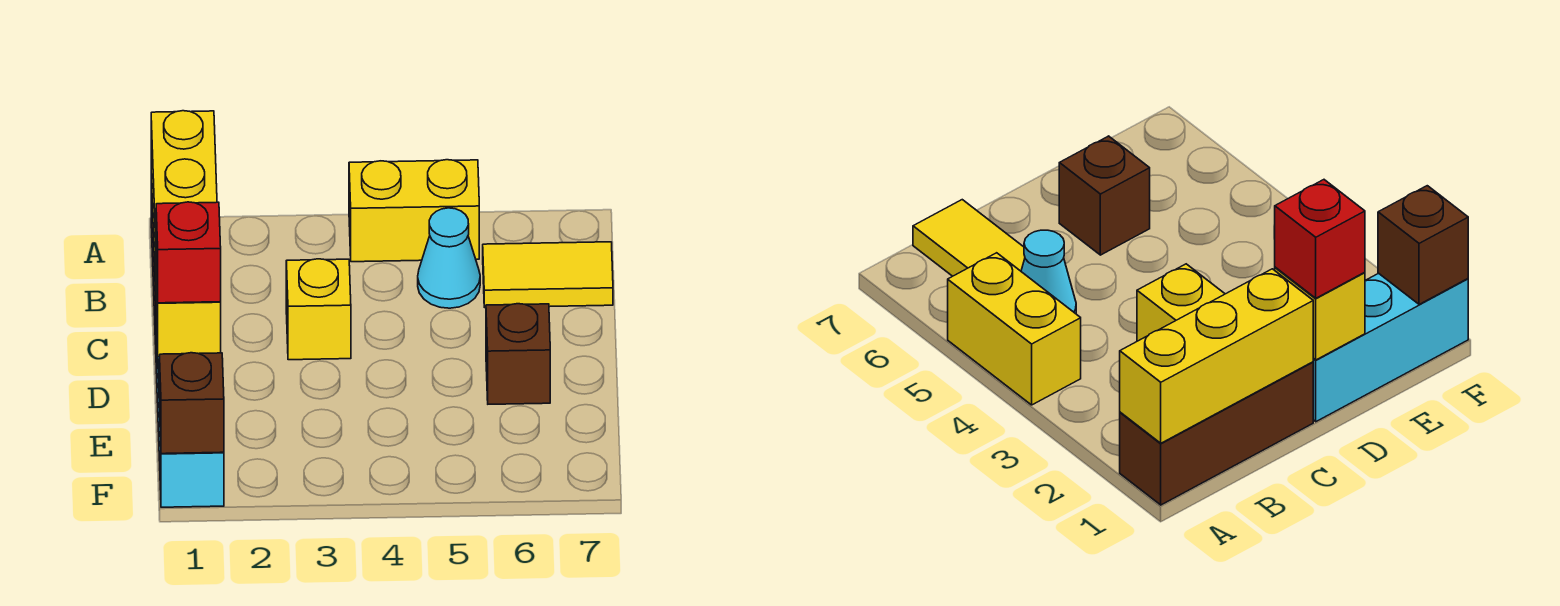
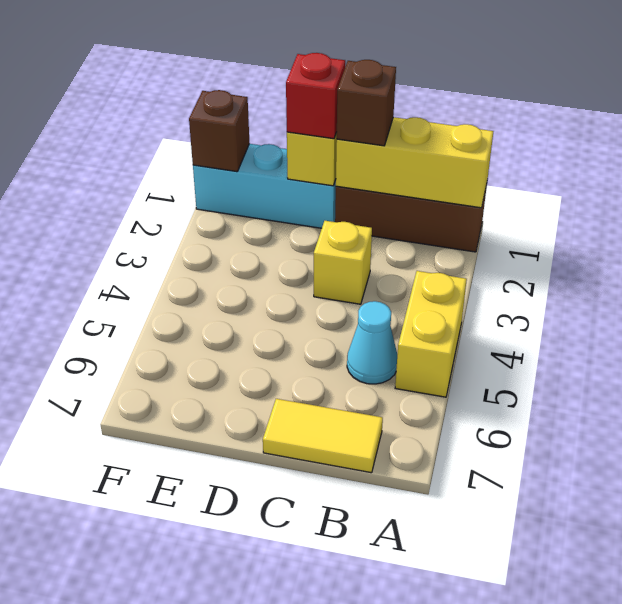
yellow tile B6:B7 level 1 -> yellow tile B7:C7 level 1
brown brick D6 level 1 -> brown brick C1 level 3

